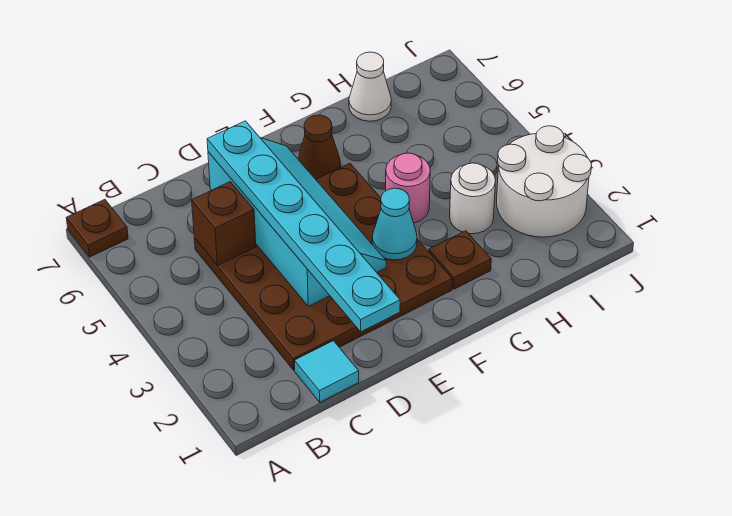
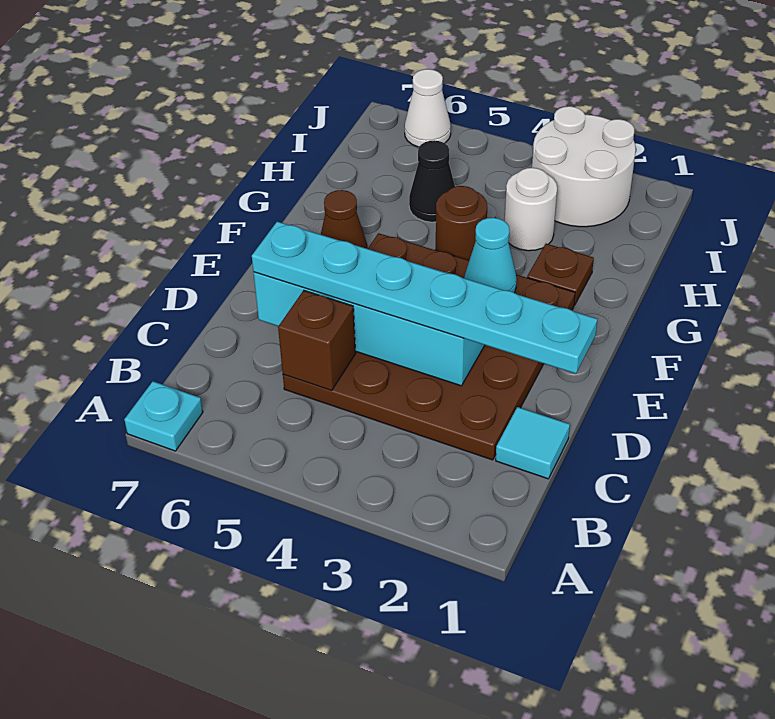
brown plate A7 level 1 -> cyan plate A7 level 1
pink round brick G4 level 1 -> brown round brick G4 level 1
none -> black cone H5 level 1
white cone H7 level 1 -> white cone J6 level 1

